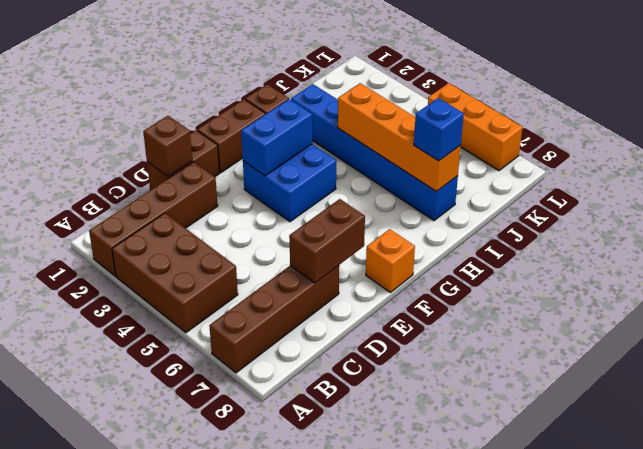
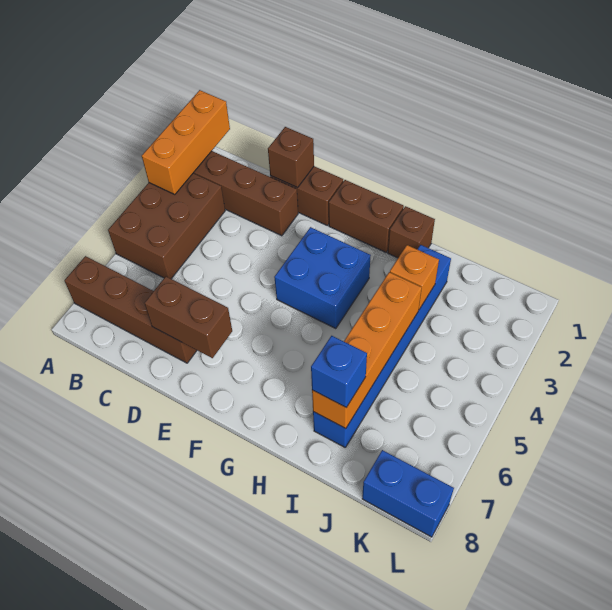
blue brick F3:G3 level 2 -> blue brick K8:L8 level 1
orange brick F8 level 1 -> orange brick I3 level 2
orange brick L5:L7 level 1 -> orange brick A1:A3 level 2

